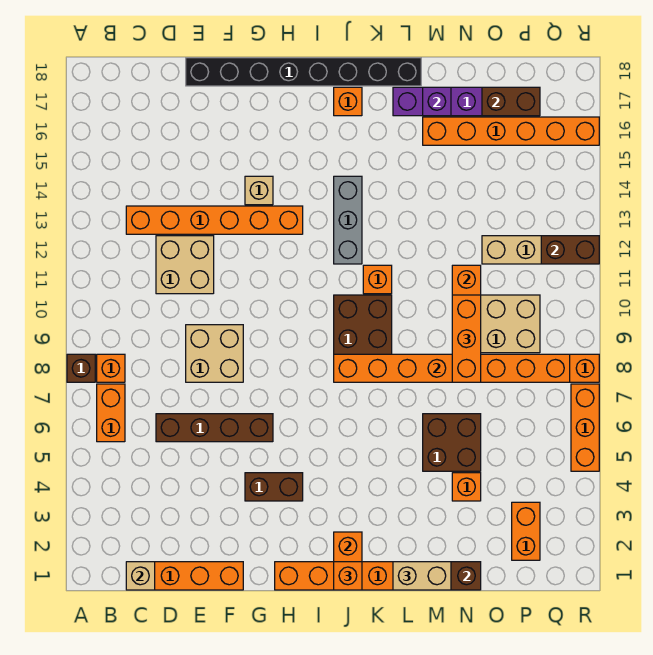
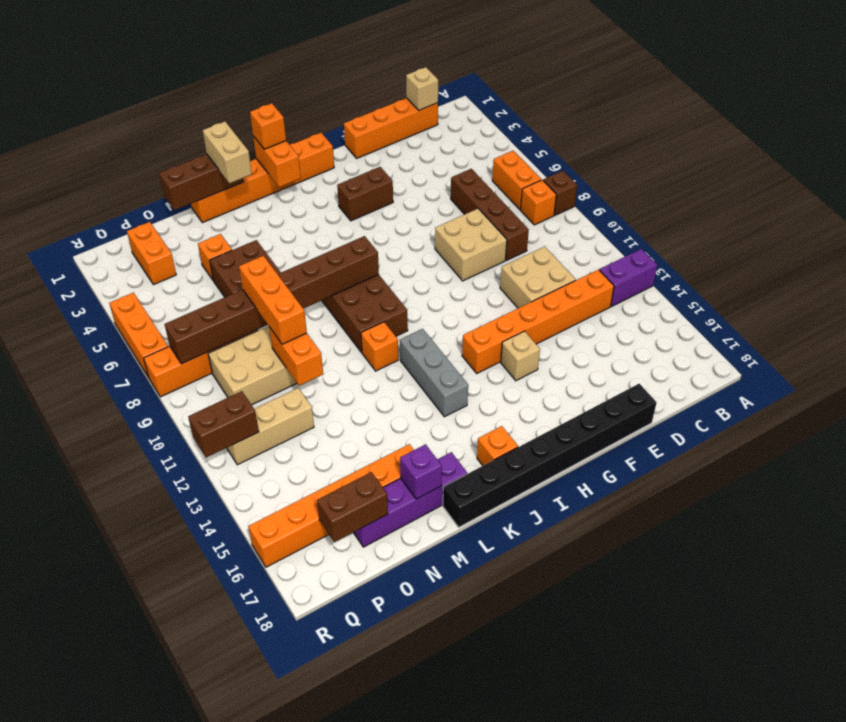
none -> purple brick A13:B13 level 1
brown brick D6:G6 level 1 -> brown brick D6:D9 level 1
orange brick J8:Q8 level 2 -> brown brick J8:Q8 level 2
tan brick L1:M1 level 3 -> tan brick L1:L2 level 3

